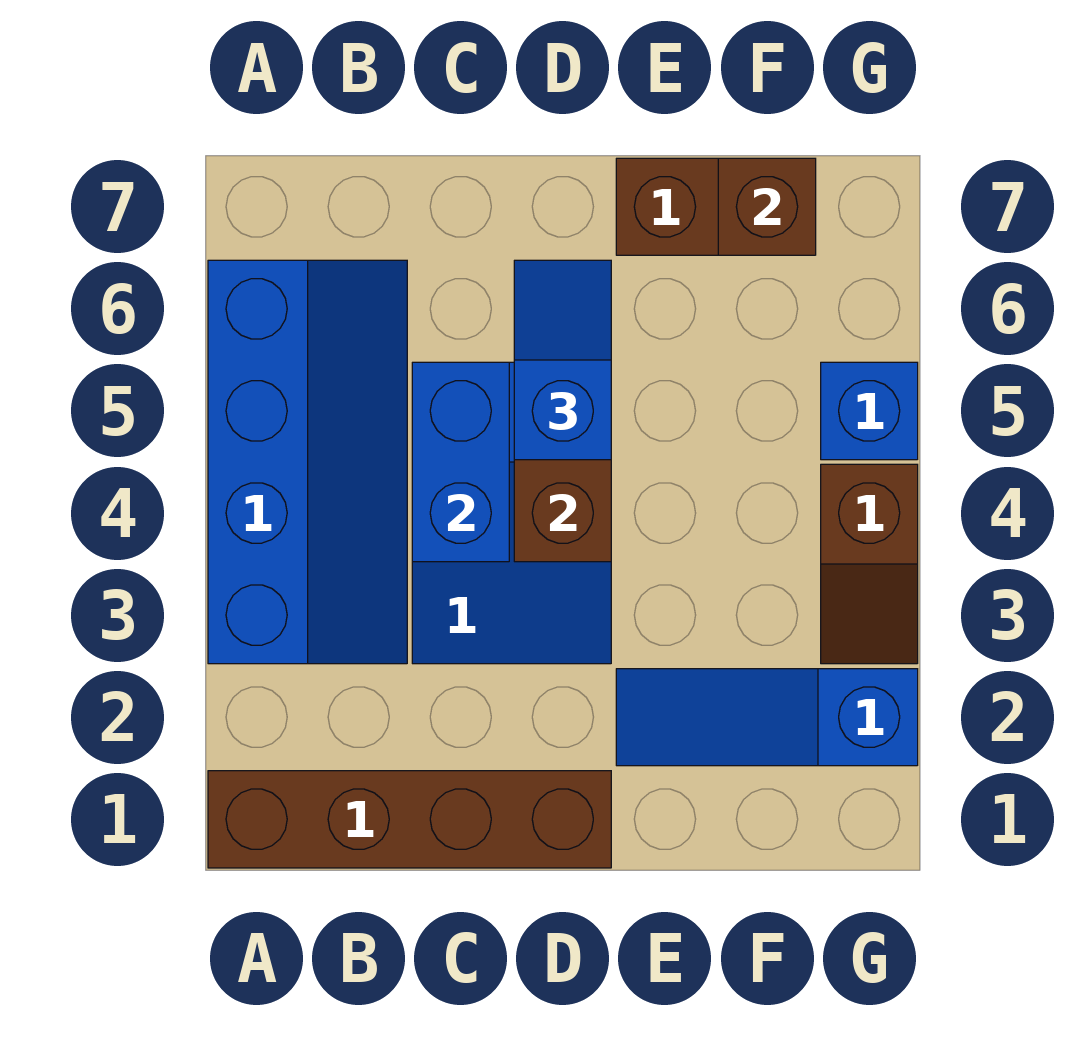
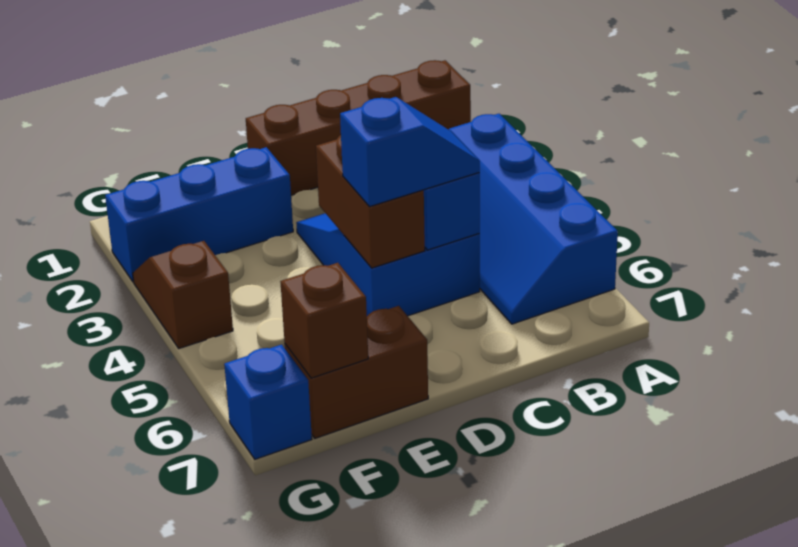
blue slope D5:D6 level 3 top 5 -> blue slope C5:D5 level 3 top D
blue slope E2:G2 level 1 top G -> blue brick E2:G2 level 1
blue brick G5 level 1 -> blue brick G7 level 1

